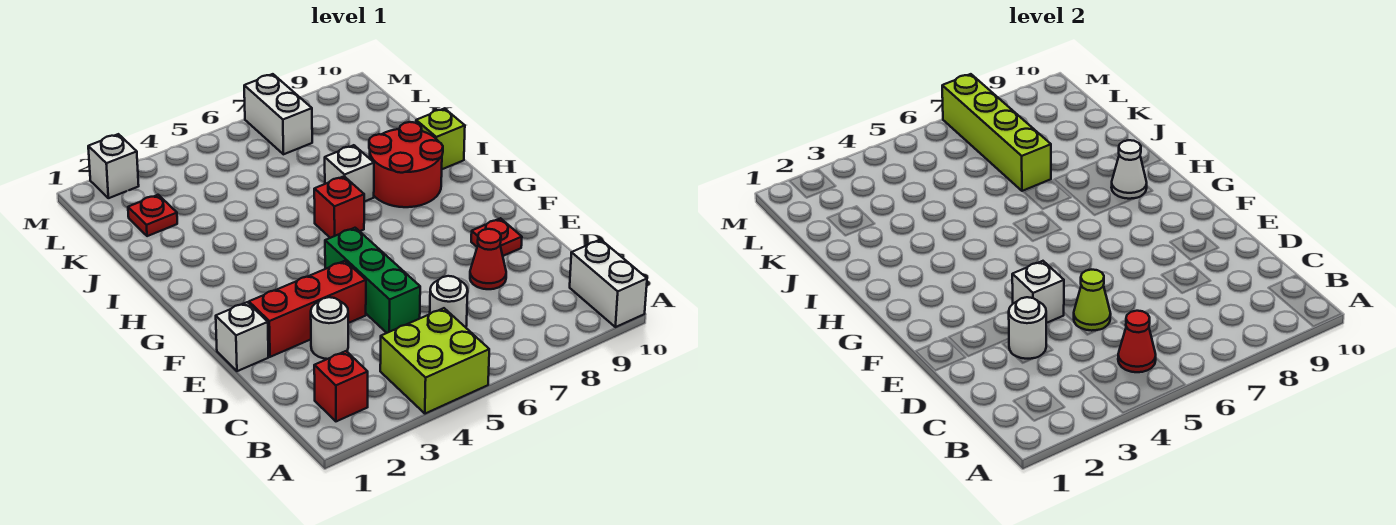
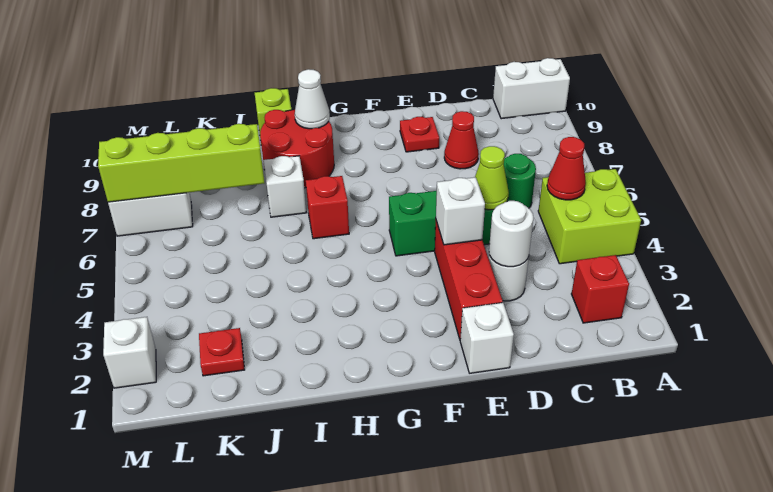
white round brick C6 level 1 -> green round brick C6 level 1

